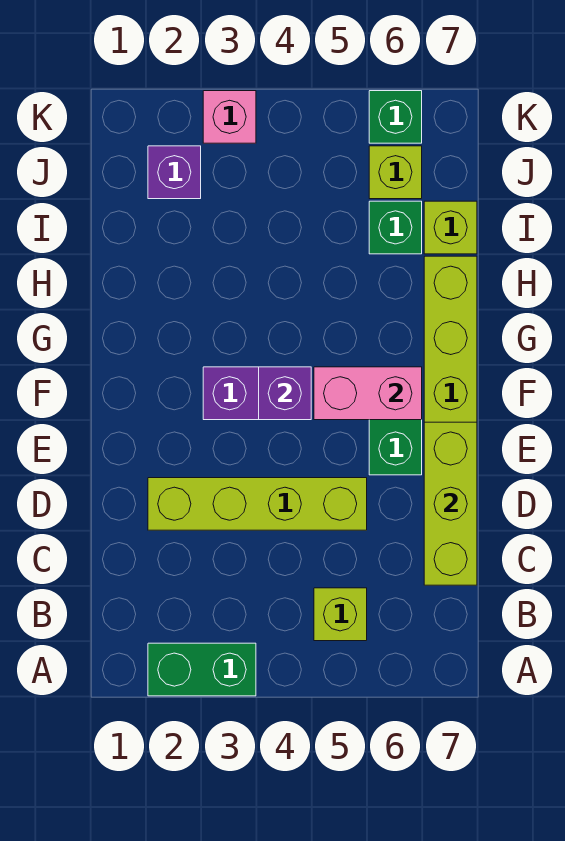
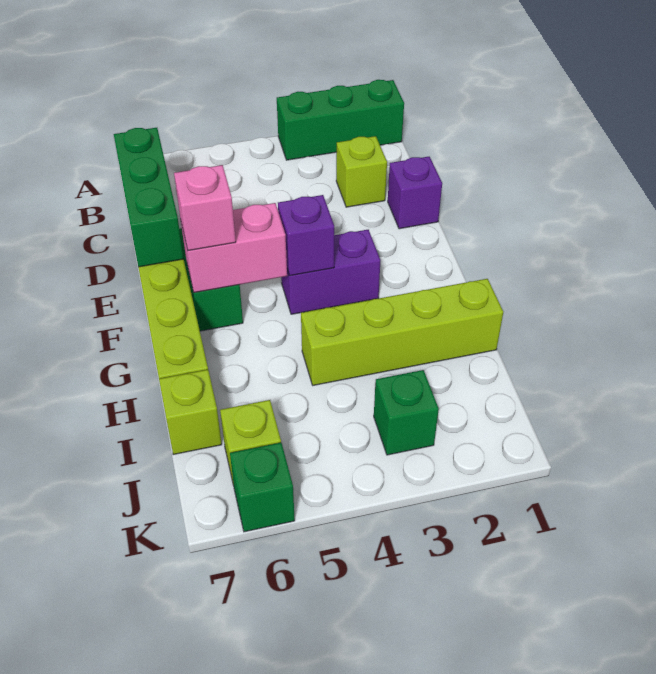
green brick A2:A3 level 1 -> green brick A1:A3 level 1
lime brick B5 level 1 -> lime brick C2 level 1
lime brick C7:E7 level 2 -> green brick C7:E7 level 2
lime brick D2:D5 level 1 -> lime brick H1:H4 level 1
green brick I6 level 1 -> green brick J3 level 1
purple brick J2 level 1 -> purple brick D1 level 1
pink brick K3 level 1 -> pink brick F6 level 3

